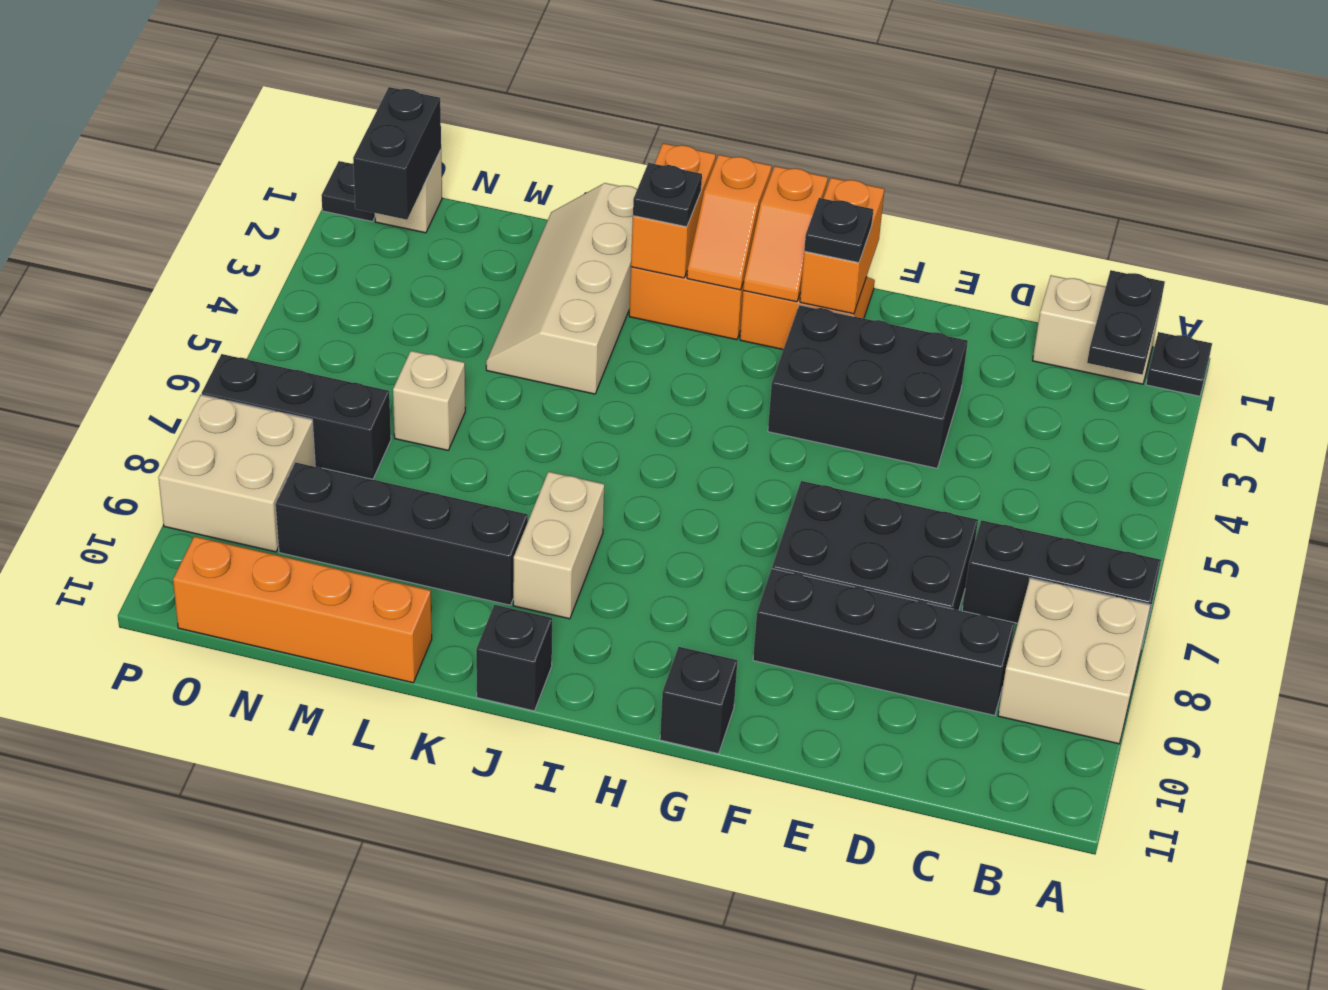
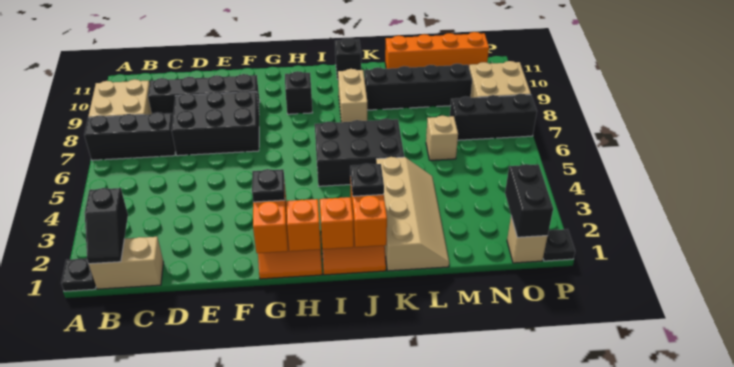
black plate B1:B2 level 2 -> black slope B1:B2 level 2 top 2
black brick E3:G4 level 1 -> black brick I5:K6 level 1
black brick G11 level 1 -> black brick H9 level 1

